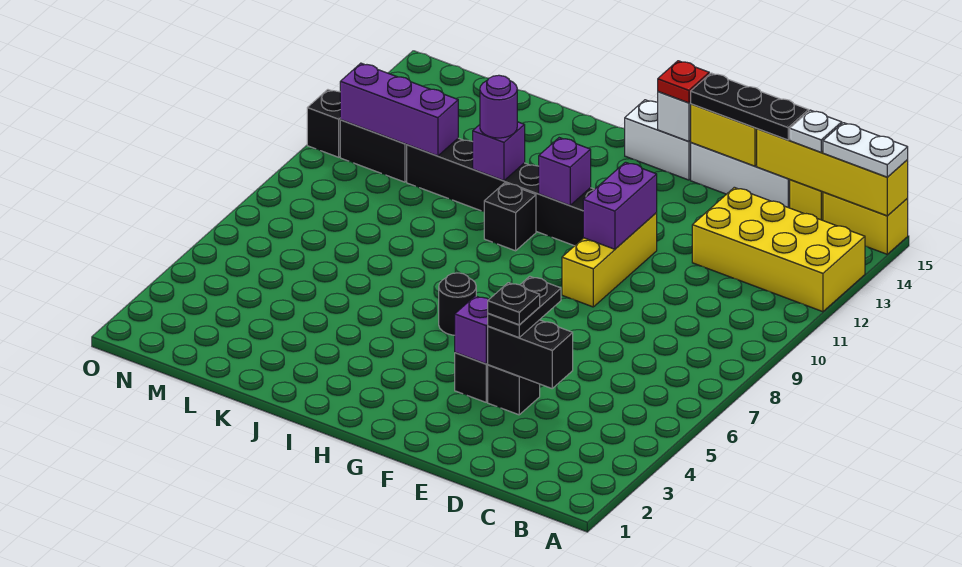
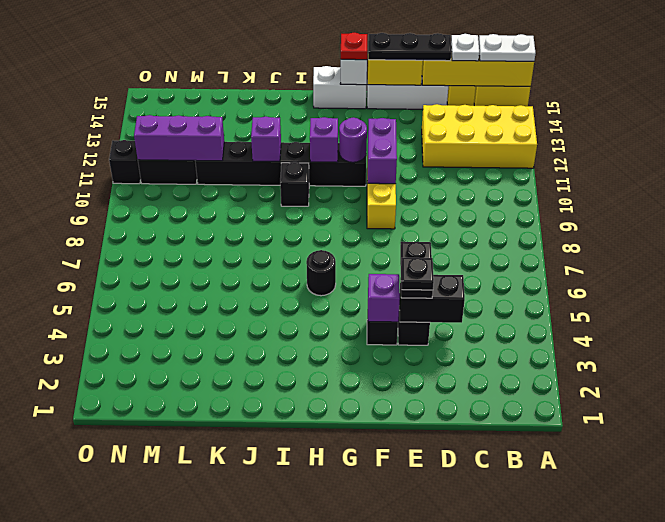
purple round brick J11 level 3 -> purple round brick G11 level 2

